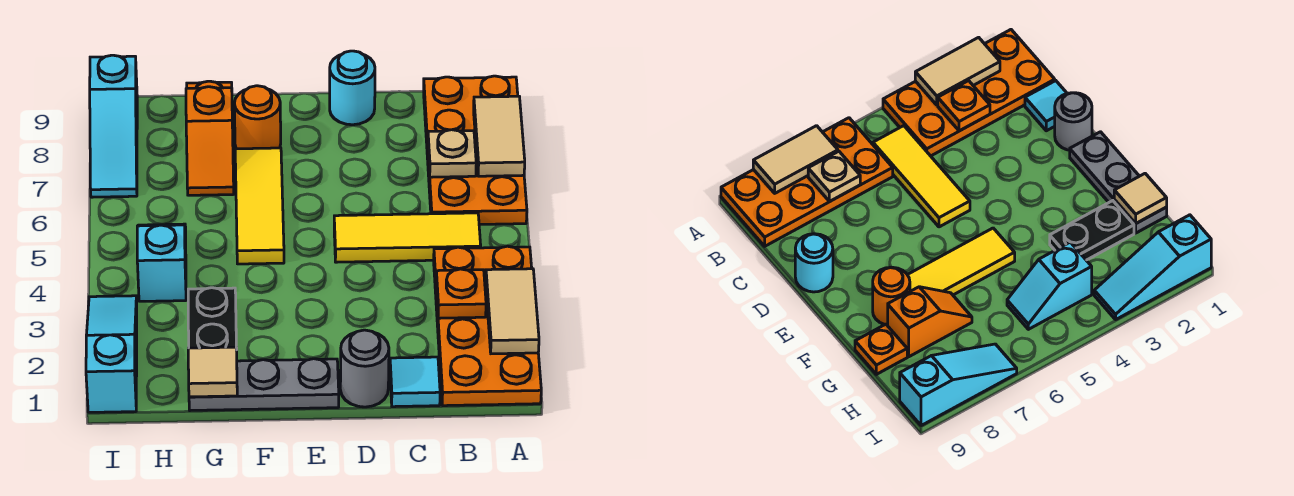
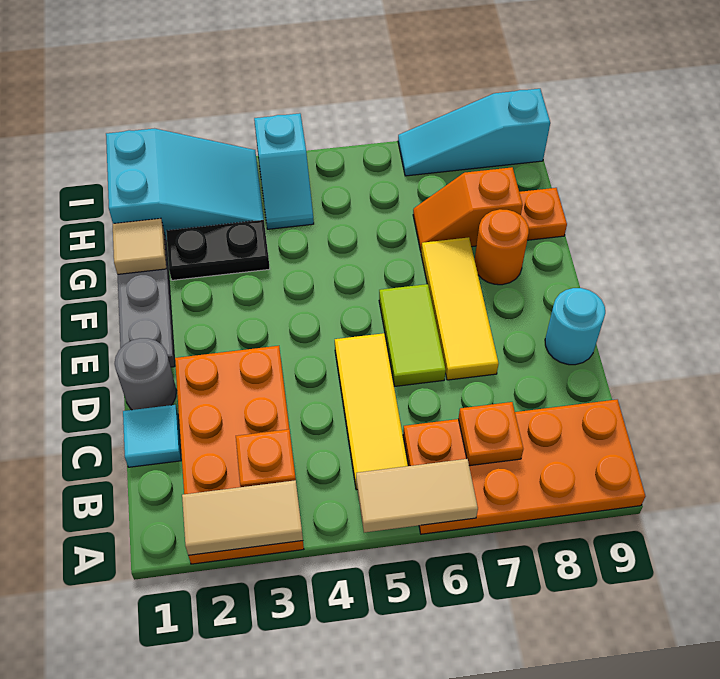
orange plate A1:B4 level 1 -> orange plate A2:D3 level 1
tan tile A7:A8 level 2 -> tan tile A5:A6 level 2
tan plate B7 level 2 -> orange plate B7 level 2
none -> lime tile D6:E6 level 1
yellow tile F5:F7 level 1 -> yellow tile D7:F7 level 1
cyan slope H4:H5 level 1 top 4 -> cyan slope H4:I4 level 1 top I
cyan slope I1:I3 level 1 top 1 -> cyan slope H1:I3 level 1 top 1

